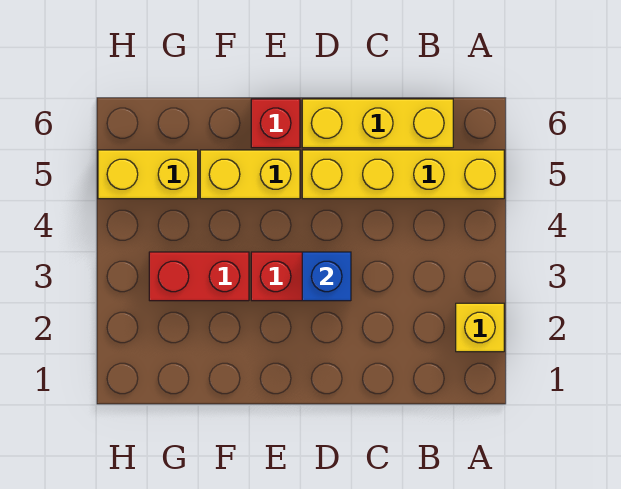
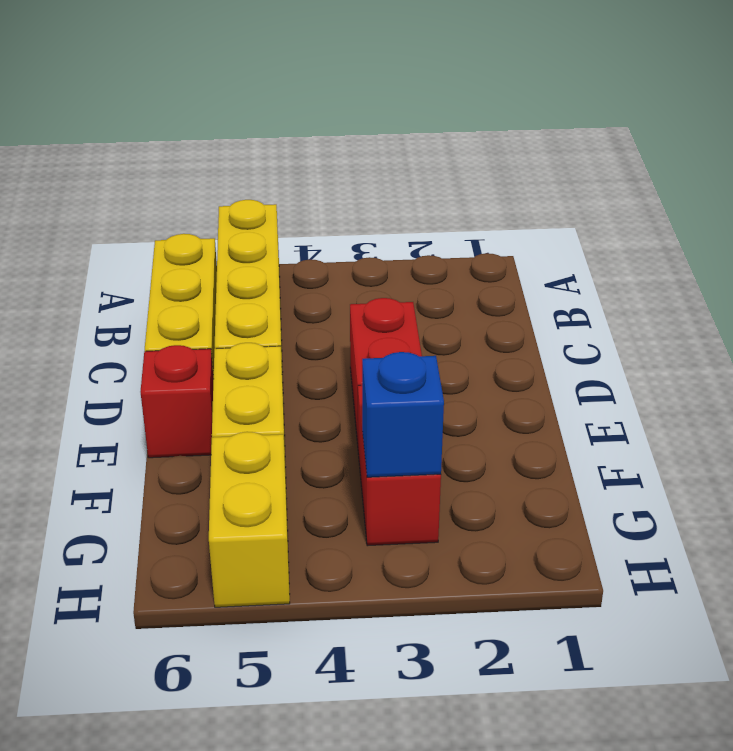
yellow brick A2 level 1 -> none
blue brick D3 level 2 -> blue brick G3 level 2

